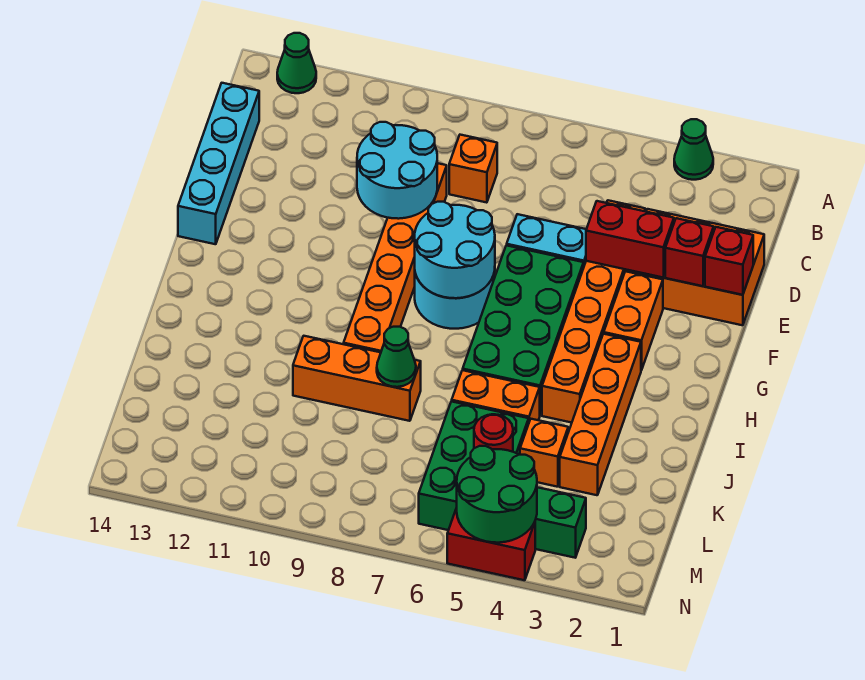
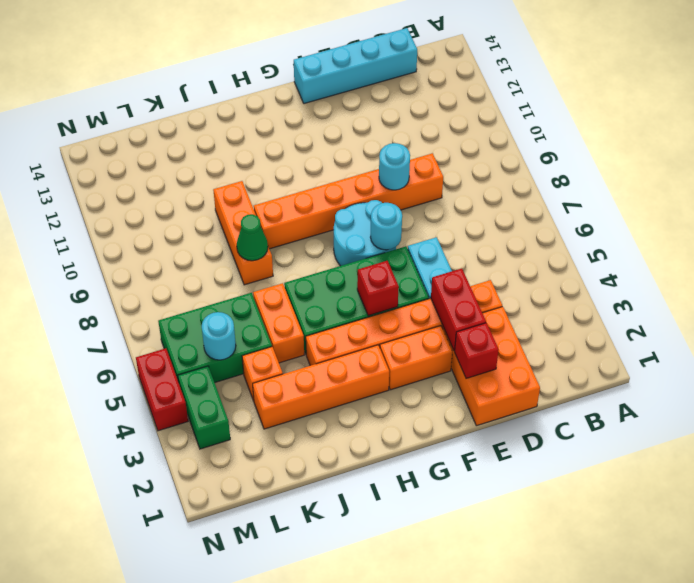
green cone A3 level 1 -> none
green cone A13 level 1 -> none
orange brick C8 level 1 -> none
cyan round brick D9:E10 level 2 -> cyan round brick E9 level 2
red brick E1 level 2 -> red brick G5 level 2
cyan round brick F7:G8 level 2 -> cyan round brick F7 level 2
red round brick L5 level 2 -> cyan round brick L5 level 2
green round brick M4:N5 level 2 -> none

